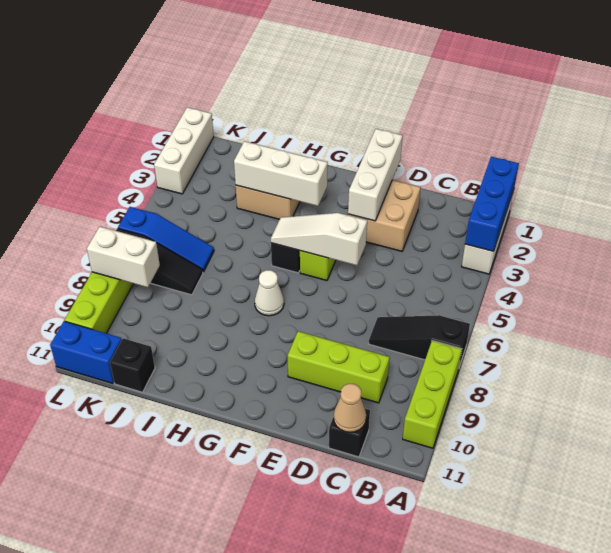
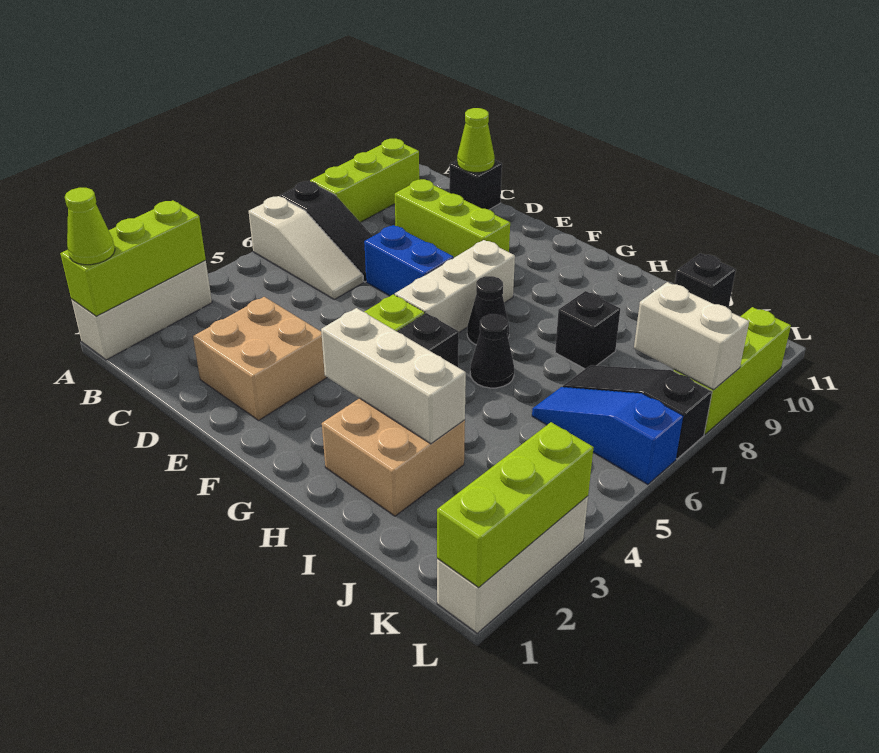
blue brick A1:A3 level 2 -> lime brick A1:A3 level 2
none -> lime cone A1 level 3
tan cone C11 level 2 -> lime cone C11 level 2
white brick E1:E3 level 2 -> white brick F6:F8 level 1
white slope E5:G5 level 2 top E -> white slope A6:C6 level 1 top A
white cone G7 level 1 -> black cone G7 level 1
none -> black cone H6 level 1
none -> black brick I8 level 1
blue brick K11:L11 level 1 -> blue brick D7:E7 level 1
none -> lime brick L1:L3 level 2

